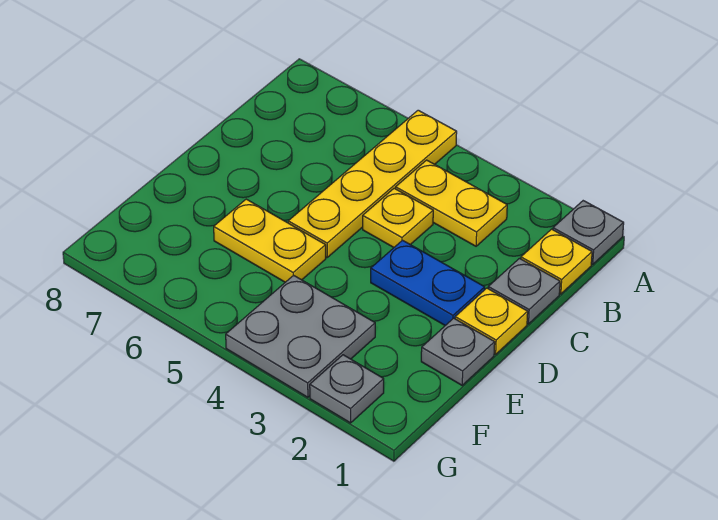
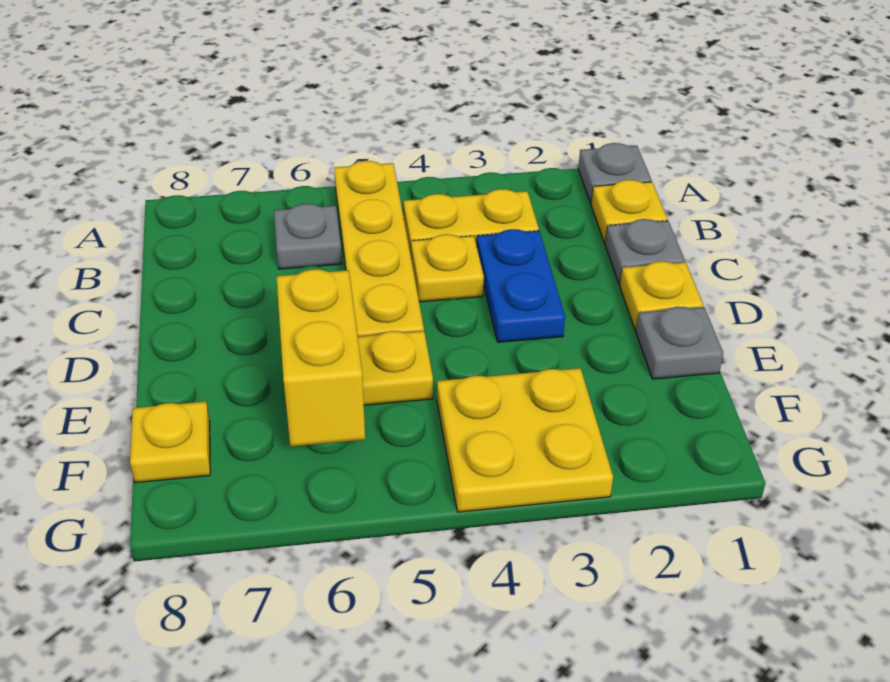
blue plate D2:D3 level 1 -> blue plate C3:D3 level 1
none -> yellow brick E6:F6 level 2
grey plate F3:G4 level 1 -> yellow plate F3:G4 level 1
none -> yellow plate F8 level 1
grey plate G2 level 1 -> grey plate B6 level 1

